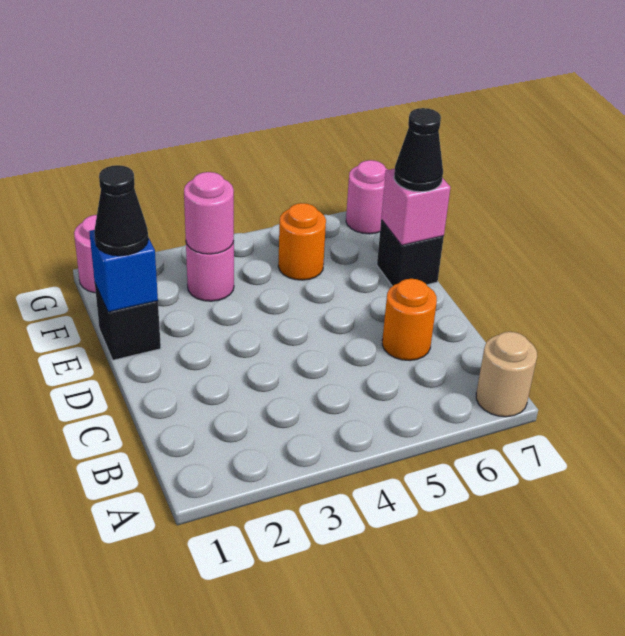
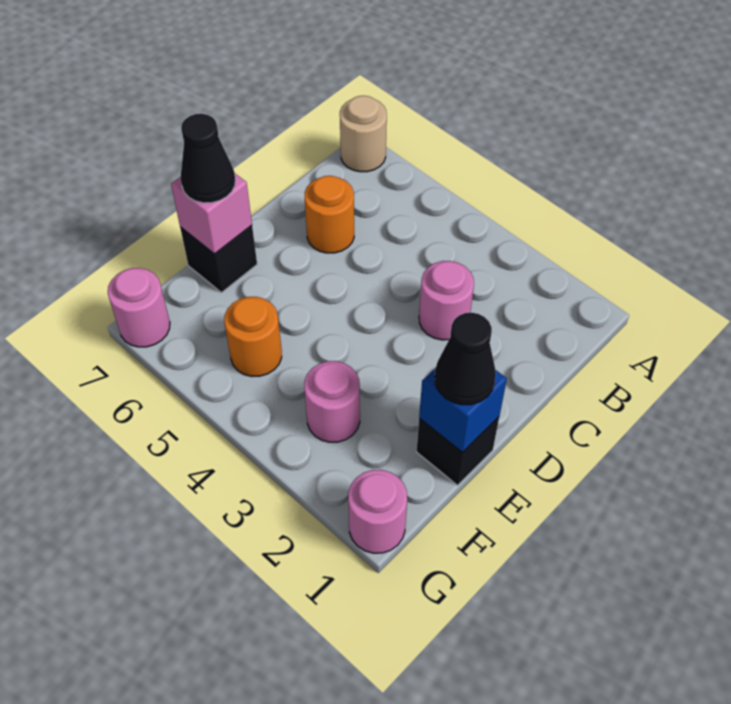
pink round brick F3 level 2 -> pink round brick C3 level 1

